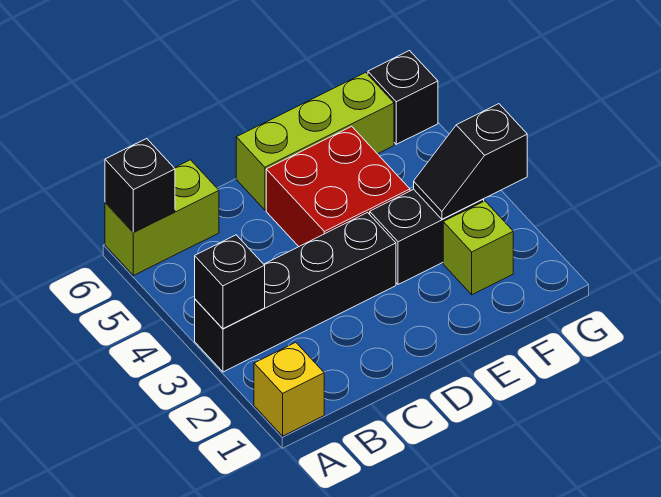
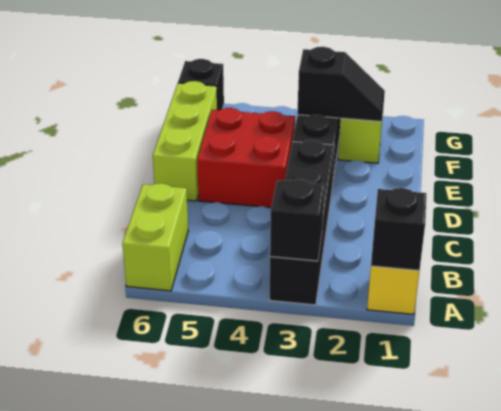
black brick A6 level 2 -> black brick A1 level 2
black slope F3:G3 level 2 top G -> black slope F2:F3 level 2 top 3

